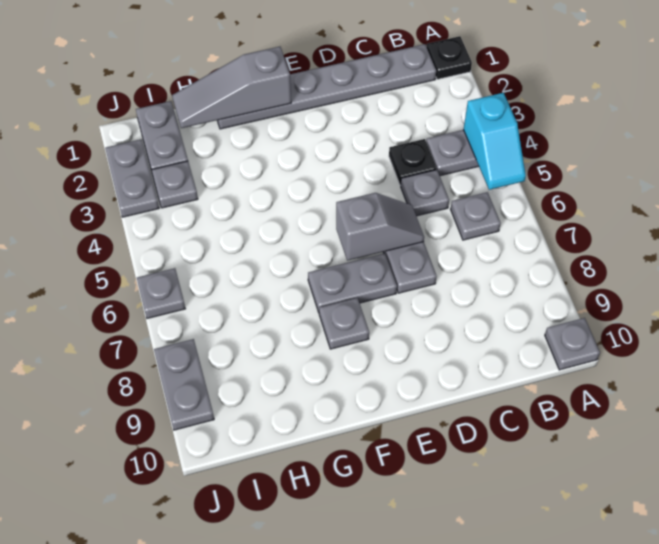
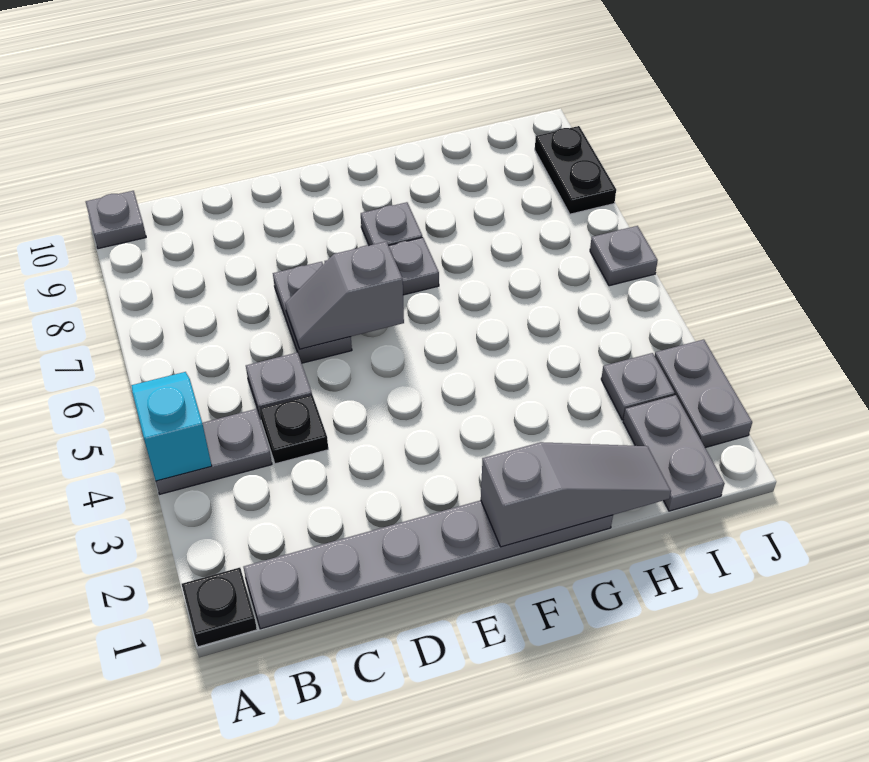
grey plate B6 level 1 -> none
grey plate J8:J9 level 1 -> black plate J8:J9 level 1

